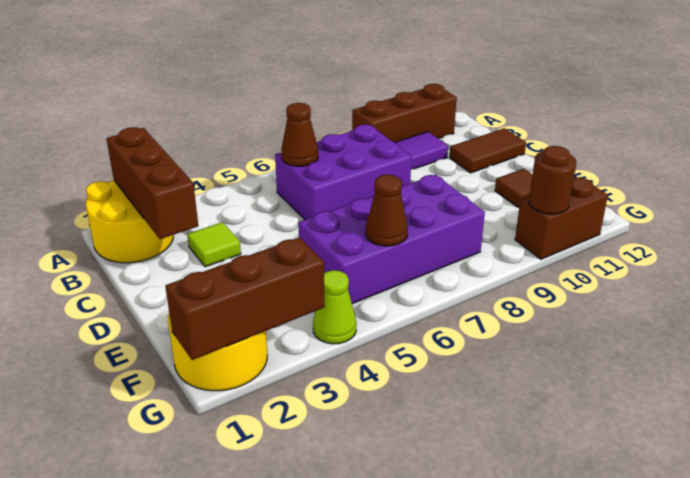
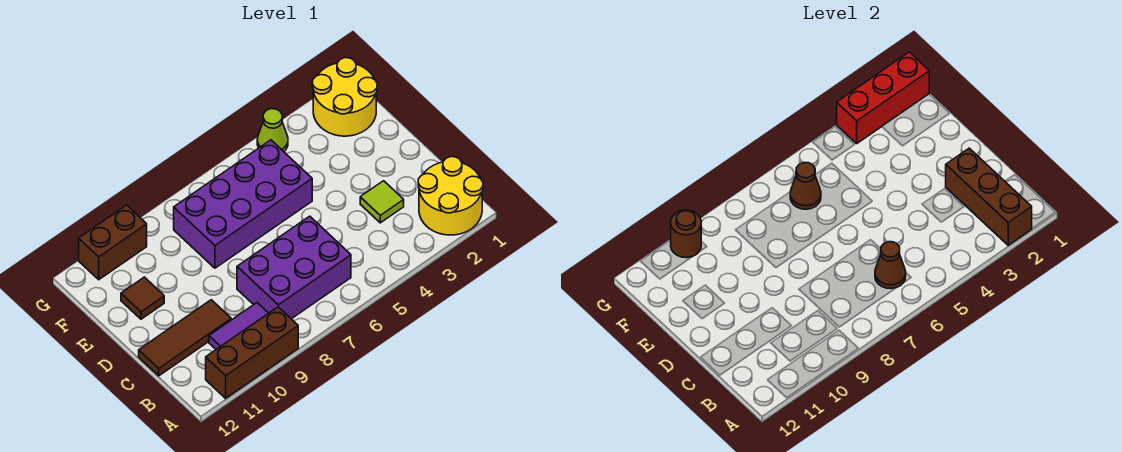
brown tile C11:C12 level 1 -> brown tile C10:C12 level 1
brown brick G1:G3 level 2 -> red brick G1:G3 level 2

